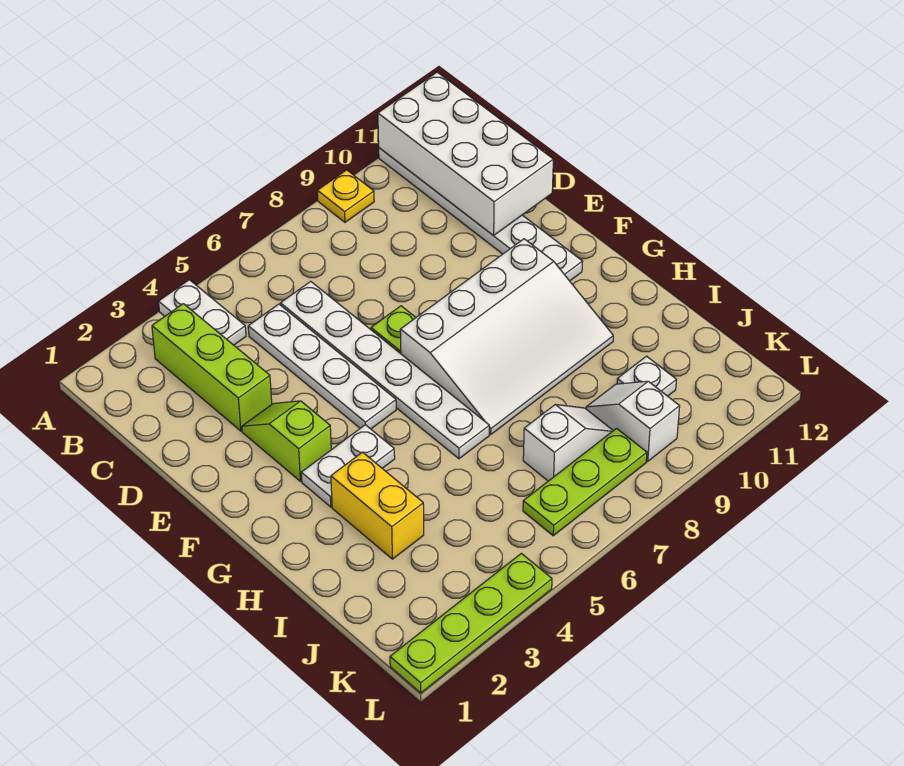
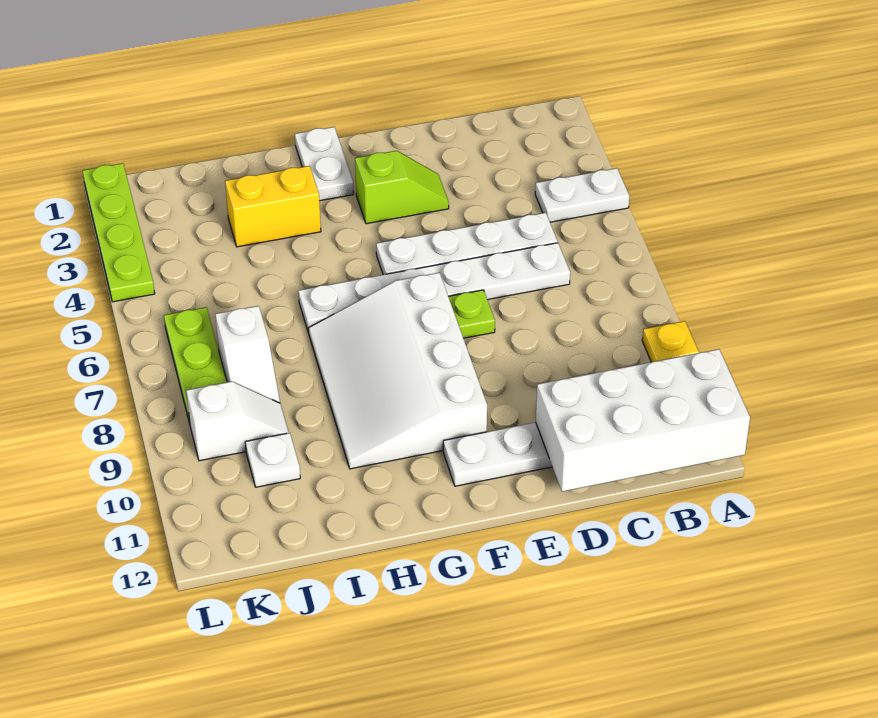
lime brick B3:D3 level 1 -> none
white plate G3:G4 level 1 -> white plate G1:G2 level 1

